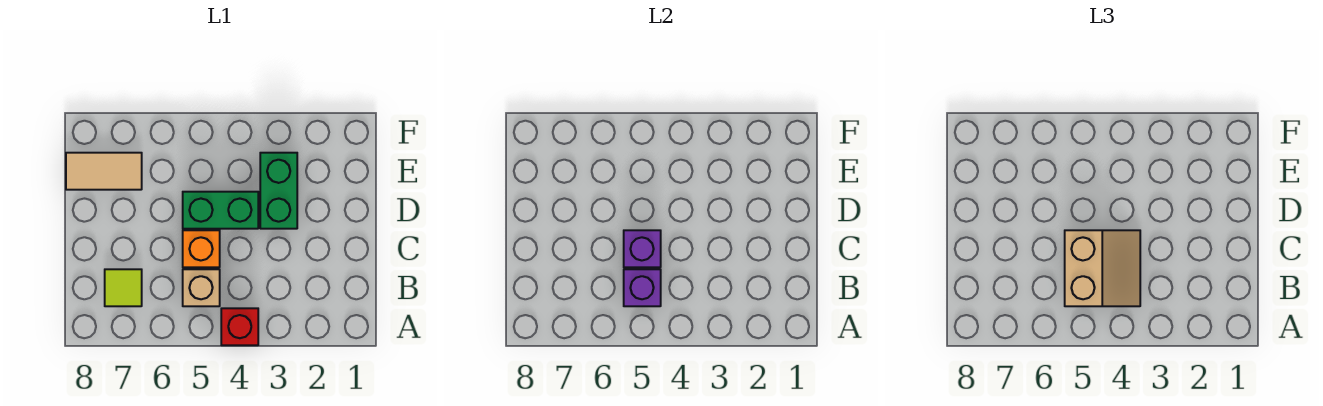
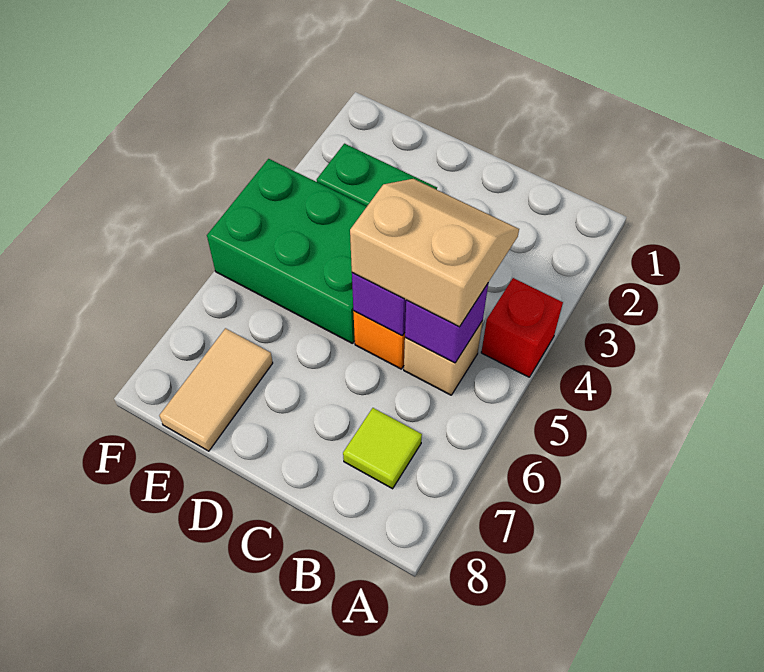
green brick D4:D5 level 1 -> green brick D4:F5 level 1

